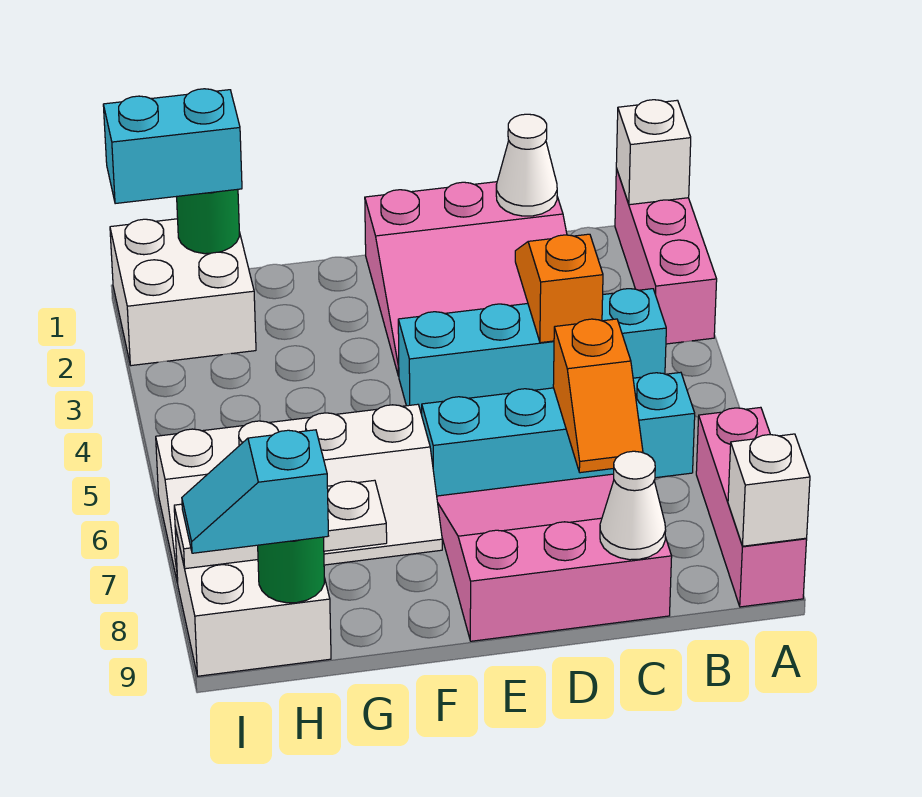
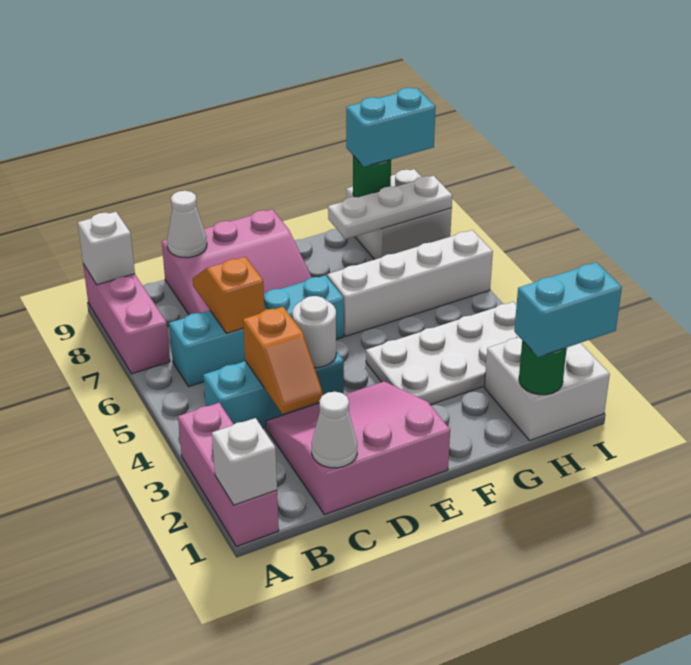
cyan brick B4:E4 level 1 -> cyan brick B4:D4 level 1
none -> white round brick D4 level 2
none -> white plate F3:I4 level 1
cyan slope H9:I9 level 3 top H -> cyan brick H9:I9 level 3

